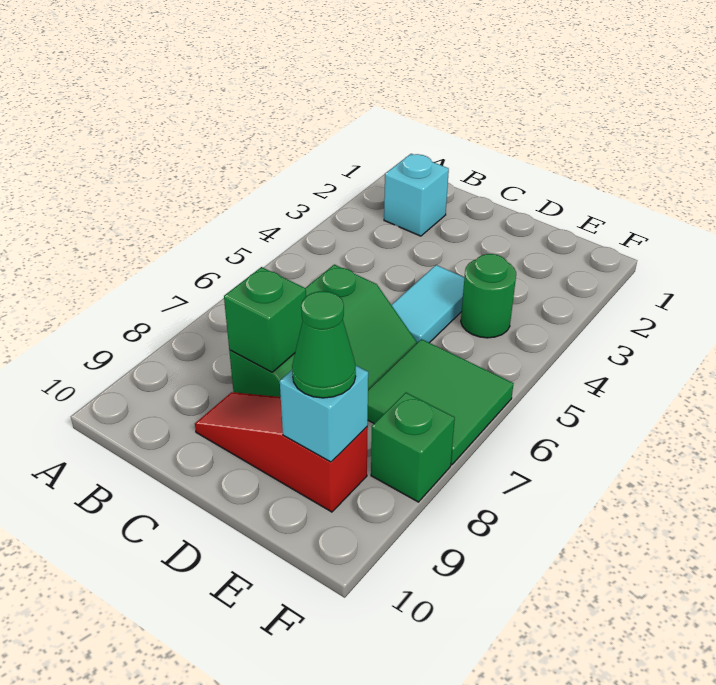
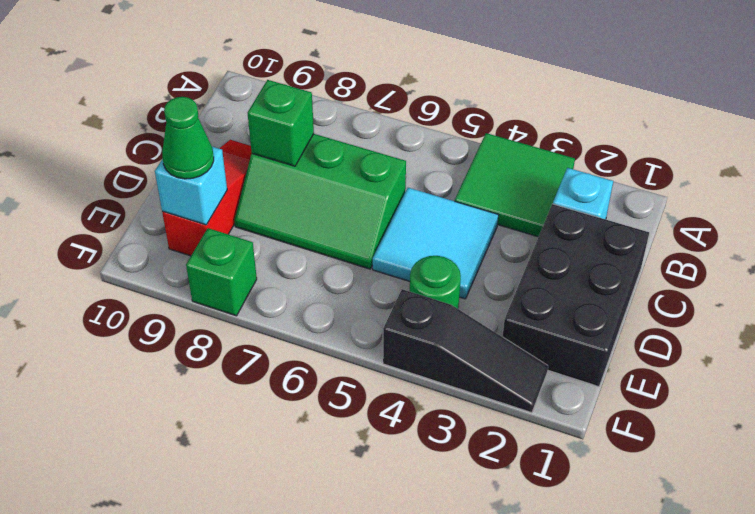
none -> black brick C1:E2 level 1
cyan tile D4:D5 level 1 -> cyan tile C4:D5 level 1
green tile E6:F7 level 1 -> green tile A3:B4 level 1
none -> black slope F2:F4 level 1 top 4

